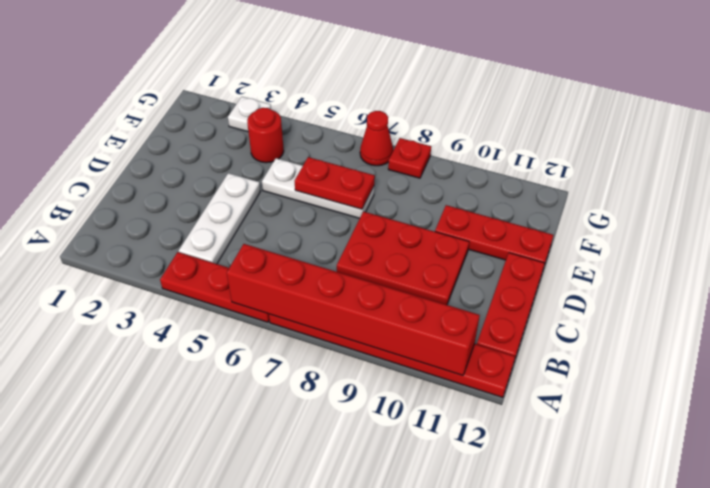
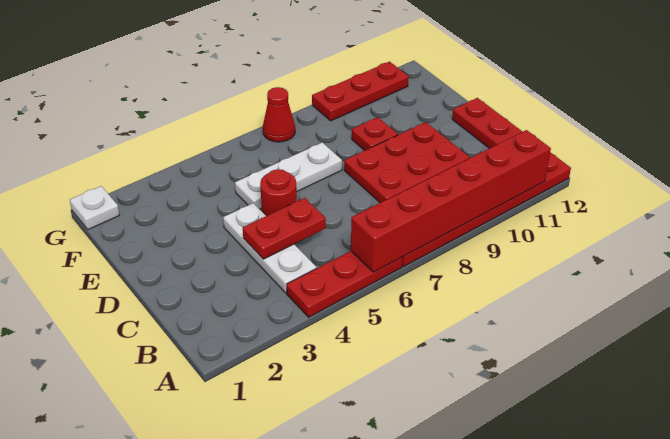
red plate E6:E7 level 2 -> red plate C4:C5 level 2
red plate E10:E12 level 1 -> red plate G9:G11 level 1
red round brick F4 level 1 -> red round brick D5 level 1
white plate G3 level 1 -> white plate G1 level 1
red plate G8 level 1 -> red plate E9 level 1

